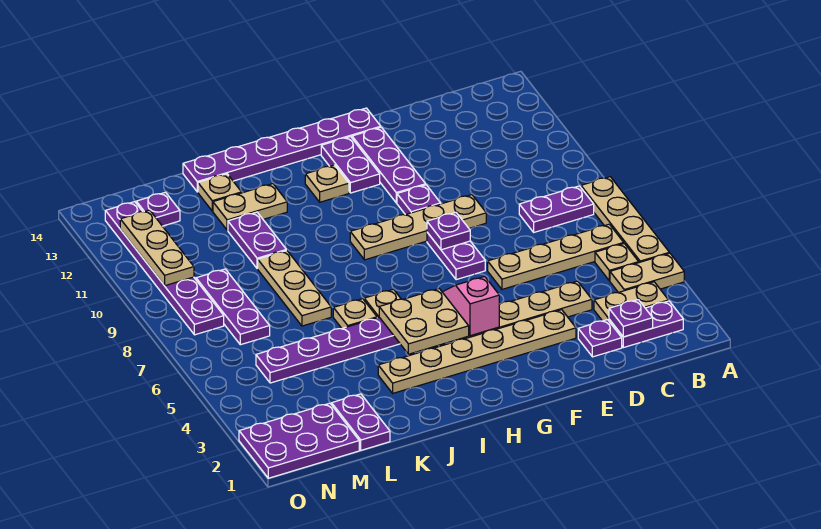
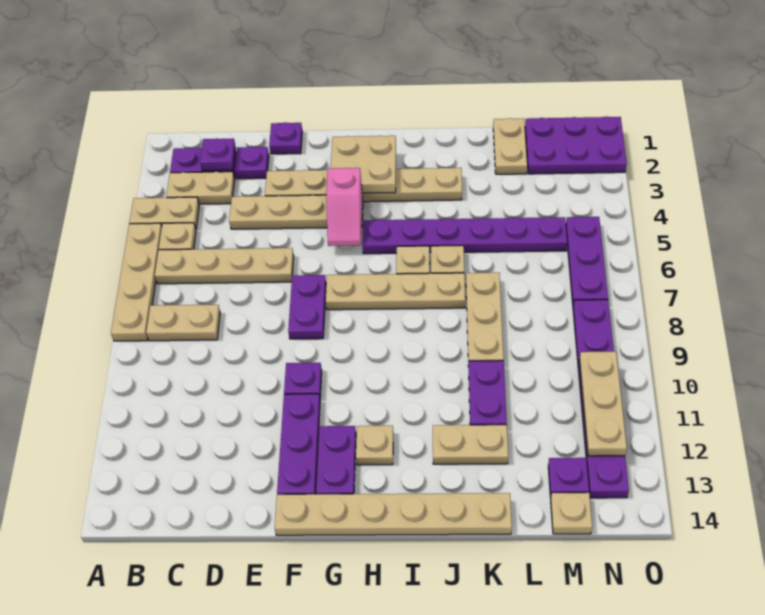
purple plate B8:C8 level 1 -> tan plate B8:C8 level 1
tan plate E9:H9 level 1 -> tan plate G7:J7 level 1
purple plate F8 level 2 -> purple plate E1 level 1
purple plate F14:K14 level 1 -> tan plate F14:K14 level 1
tan plate H4:I5 level 2 -> tan plate G2:H3 level 2
tan plate K13 level 1 -> tan plate M14 level 1
purple plate L1:L2 level 1 -> tan plate L1:L2 level 1
purple plate M7:M9 level 1 -> purple plate N5:N7 level 1

